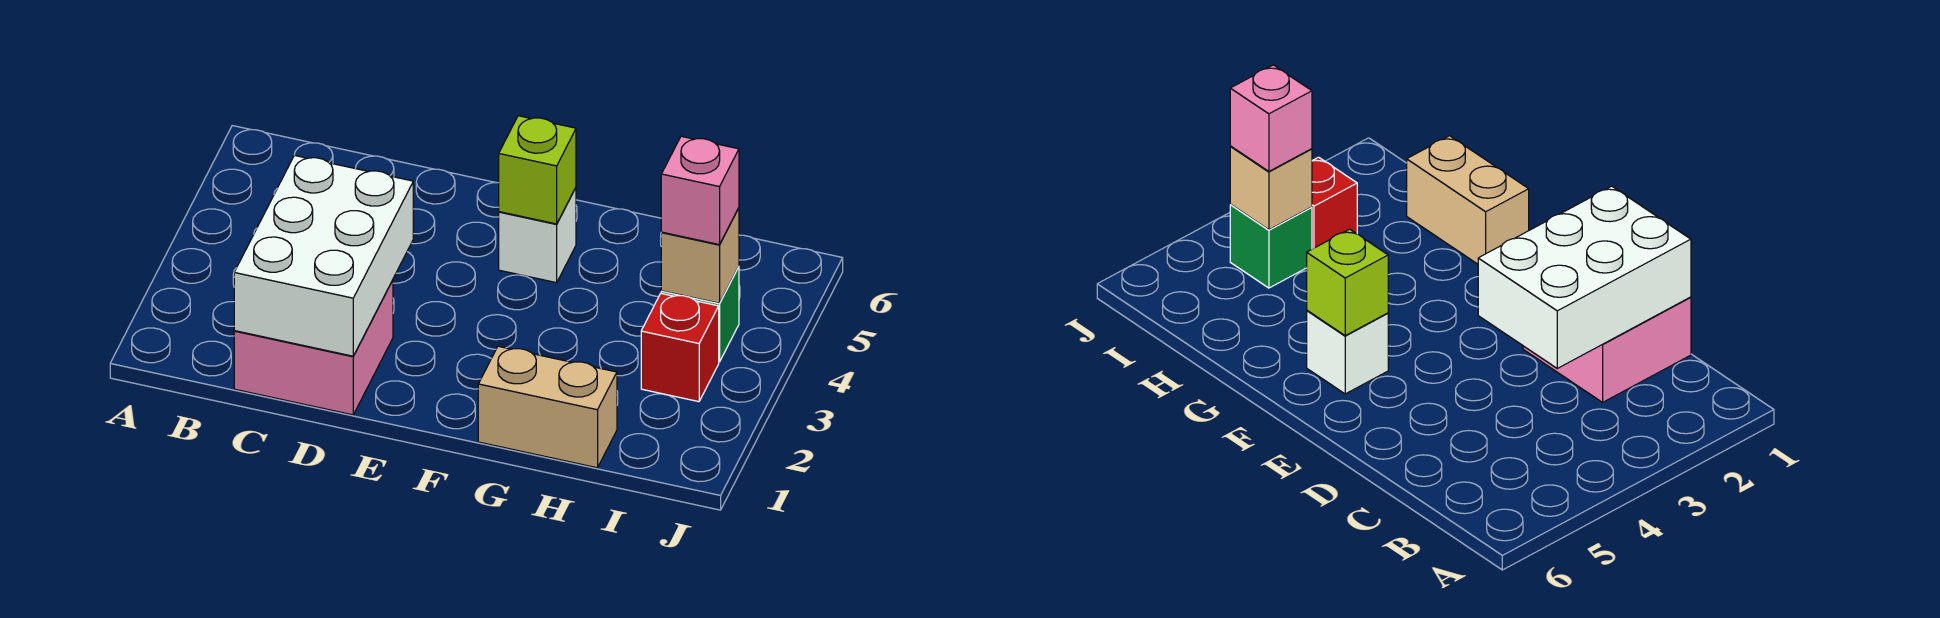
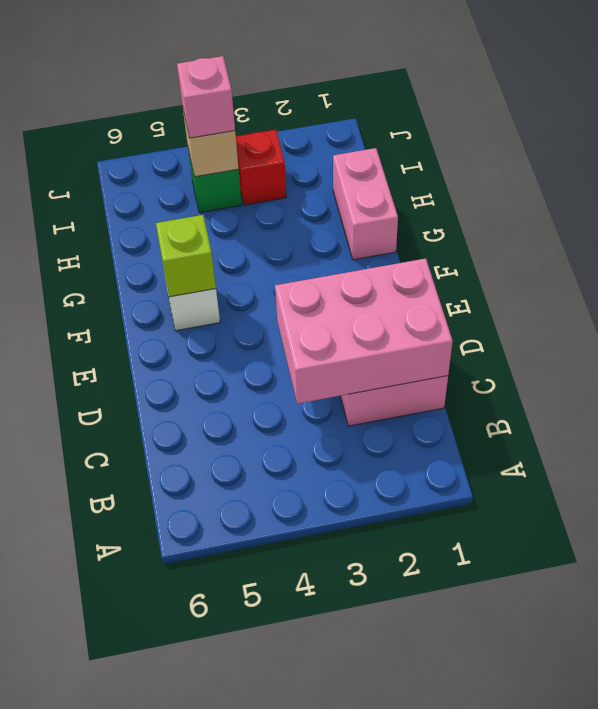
white brick C1:D3 level 2 -> pink brick C1:D3 level 2
tan brick G1:H1 level 1 -> pink brick G1:H1 level 1

